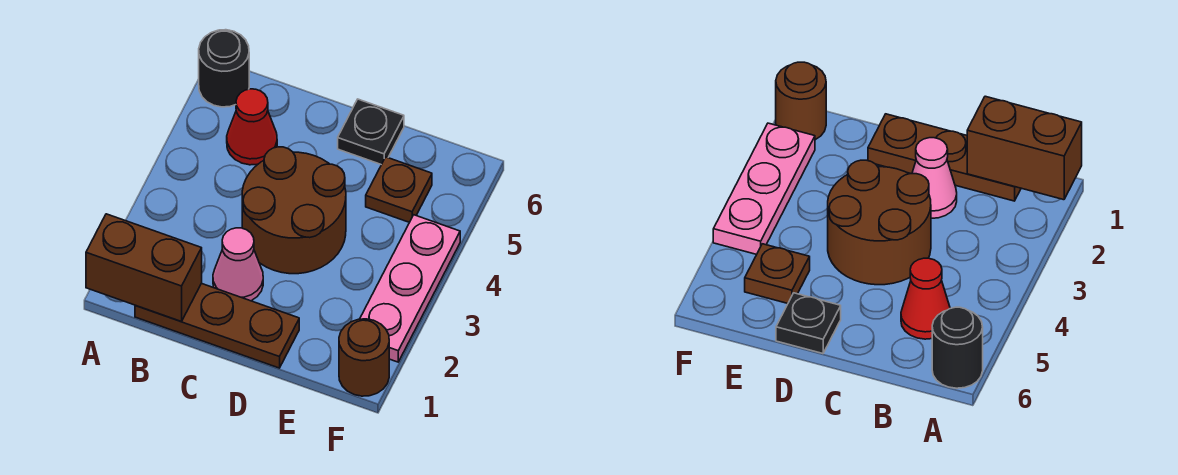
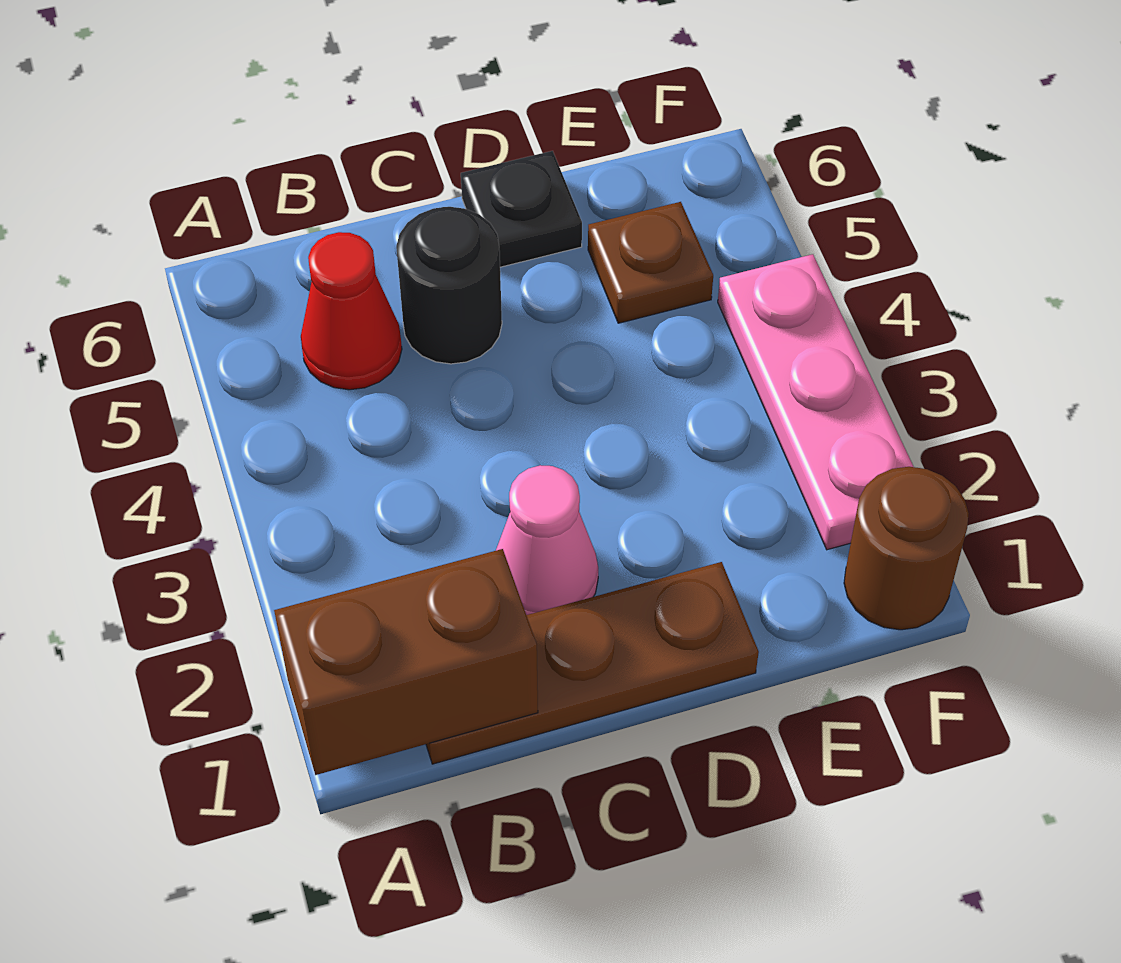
black round brick A6 level 1 -> black round brick C5 level 1
brown round brick C3:D4 level 1 -> none

